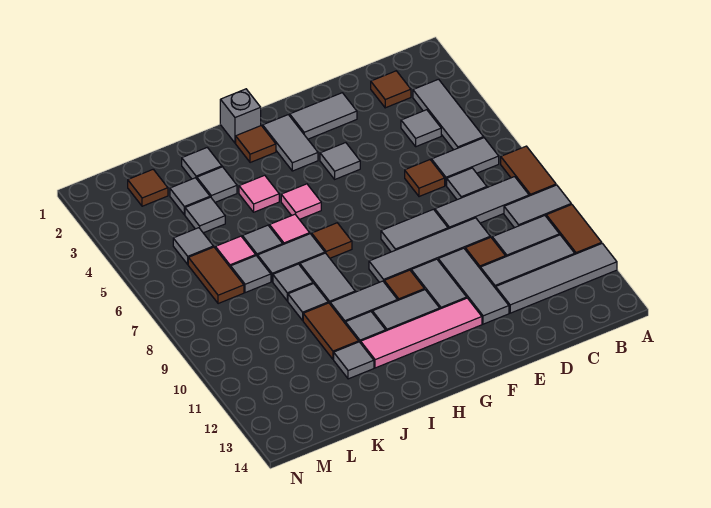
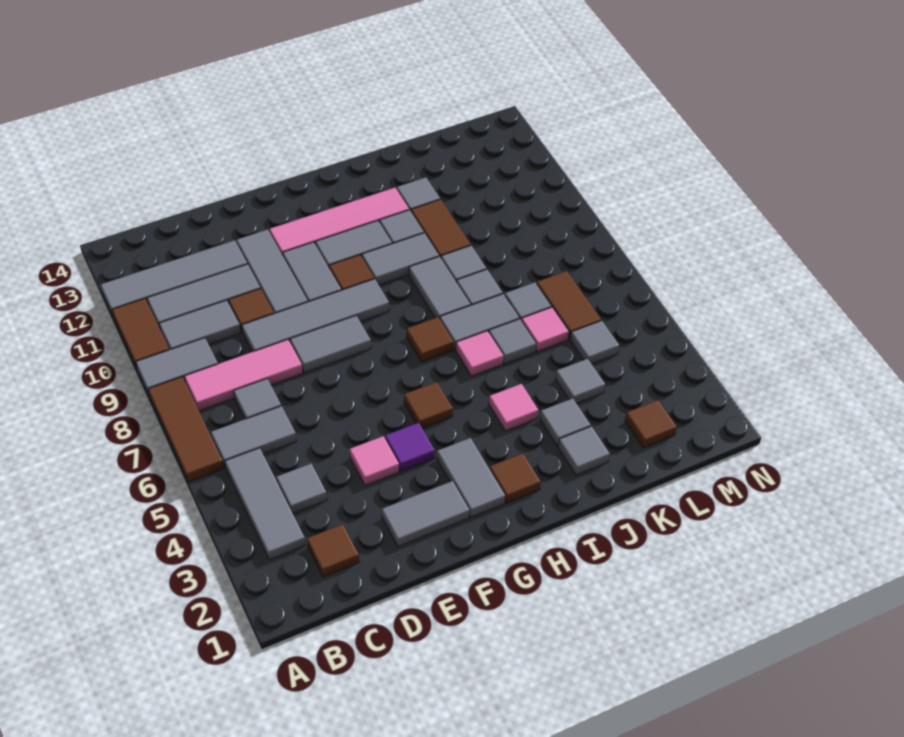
brown tile A7:A8 level 1 -> brown tile A6:A8 level 1
grey tile B8:D8 level 1 -> pink tile B8:D8 level 1
brown tile D6 level 1 -> brown tile G5 level 1
grey tile F4 level 1 -> purple tile F4 level 1
grey brick H1 level 1 -> none
pink tile H5 level 1 -> pink tile E4 level 1
grey tile K3 level 1 -> none

